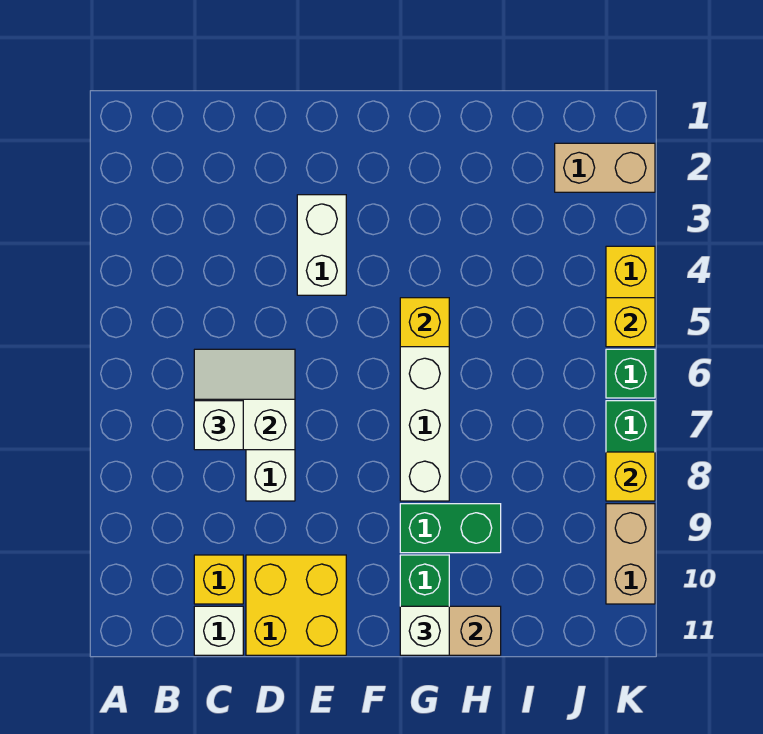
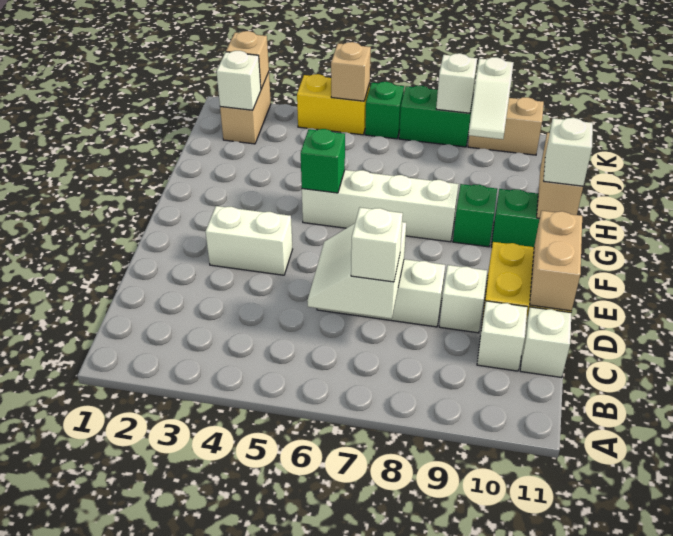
yellow brick C10 level 1 -> white brick C10 level 1
none -> white brick D9 level 1
none -> tan brick D11:E11 level 2
yellow brick G5 level 2 -> green brick G5 level 2
green brick G9:H9 level 1 -> green brick G9 level 1
none -> white brick J2 level 2
none -> white slope J9:K9 level 2 top K
none -> tan brick K2 level 2
yellow brick K5 level 2 -> tan brick K5 level 2
yellow brick K8 level 2 -> white brick K8 level 2

